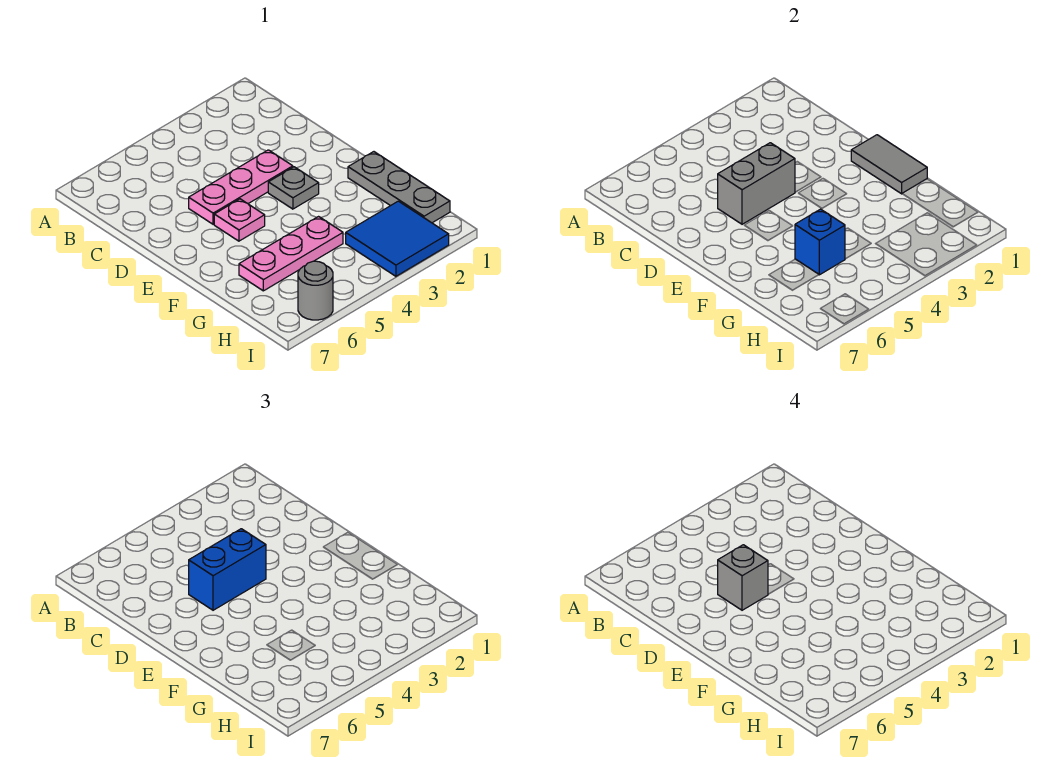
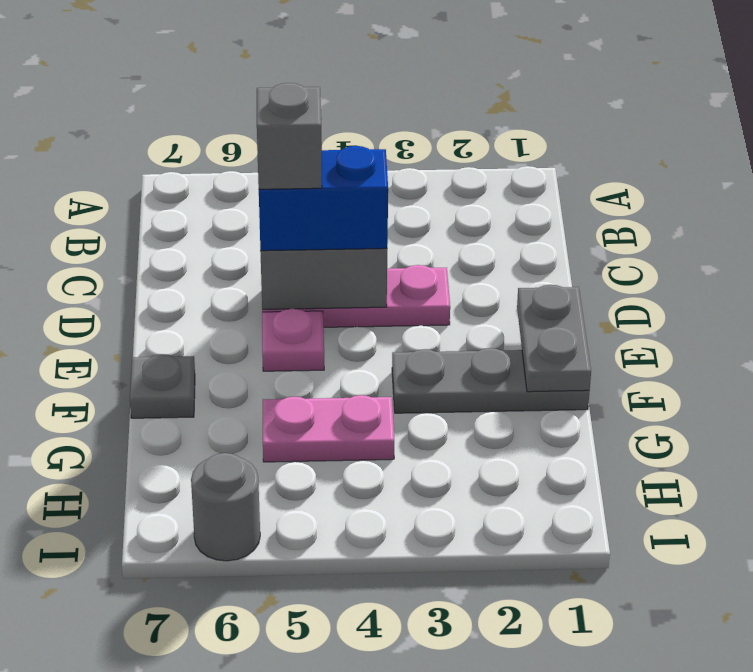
grey tile E1:F1 level 2 -> grey plate E1:F1 level 2
grey plate E3 level 1 -> grey plate F7 level 1
grey plate F1:H1 level 1 -> grey plate F1:F3 level 1
pink plate G4:G6 level 1 -> pink plate G4:G5 level 1
blue brick G5 level 2 -> none
blue tile H2:I3 level 1 -> none

